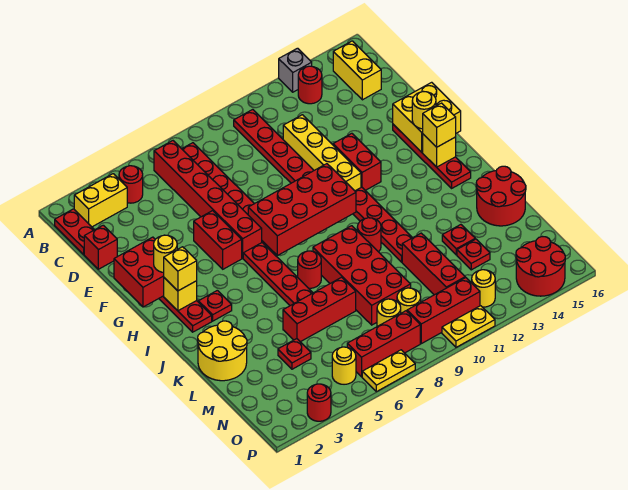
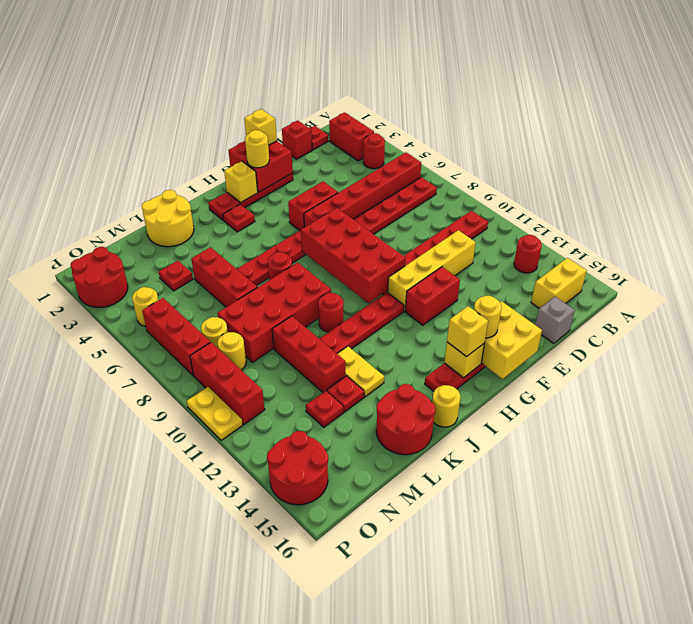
grey brick A13 level 1 -> grey brick D16 level 1
red plate B1:C1 level 1 -> red plate C1 level 1
yellow brick B2:B3 level 1 -> red brick B2:B3 level 1
yellow brick H2 level 3 -> yellow brick F1 level 3
red brick L11:N11 level 1 -> red brick L10:L12 level 1
yellow round brick O12 level 1 -> yellow round brick J16 level 1
red round brick P3 level 1 -> red round brick O2:P3 level 1
yellow plate P6:P7 level 1 -> yellow plate K12:K13 level 1

